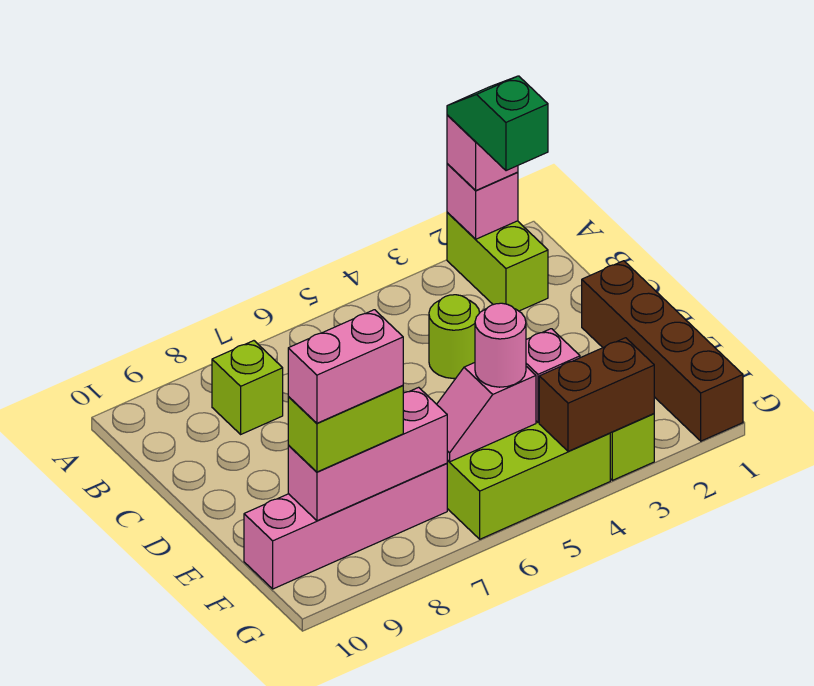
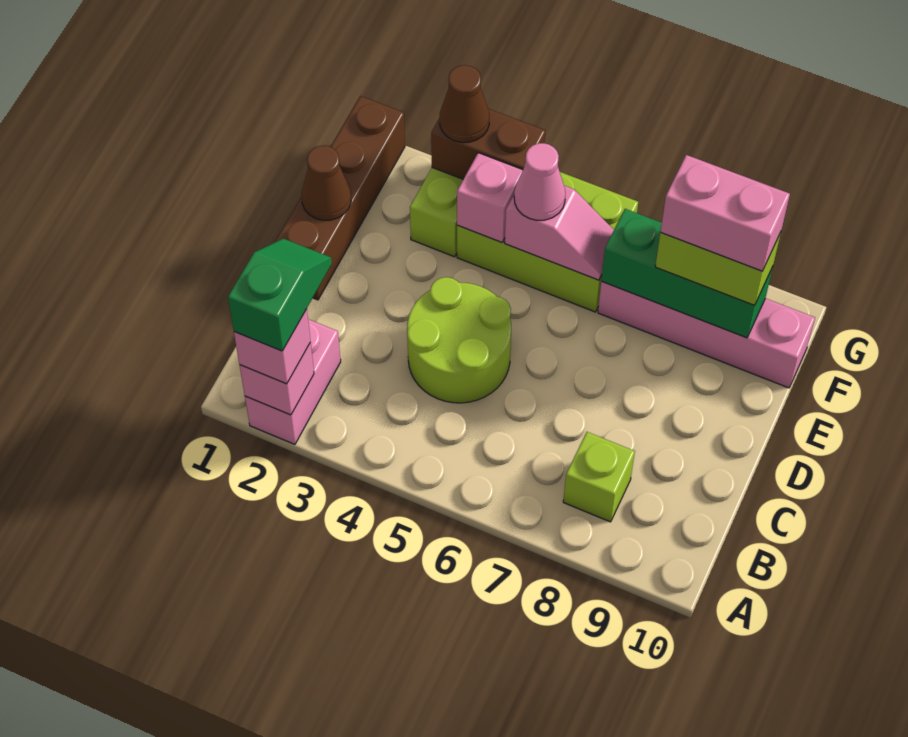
lime brick A2:B2 level 1 -> pink brick A2:B2 level 1
green slope A2:B2 level 4 top B -> green slope A2:B2 level 4 top A
lime round brick C4 level 1 -> lime round brick C4:D5 level 1
none -> brown cone E1 level 2
pink round brick F5 level 3 -> pink cone F5 level 3
pink brick F7:F9 level 2 -> green brick F7:F9 level 2
none -> brown cone G3 level 3

